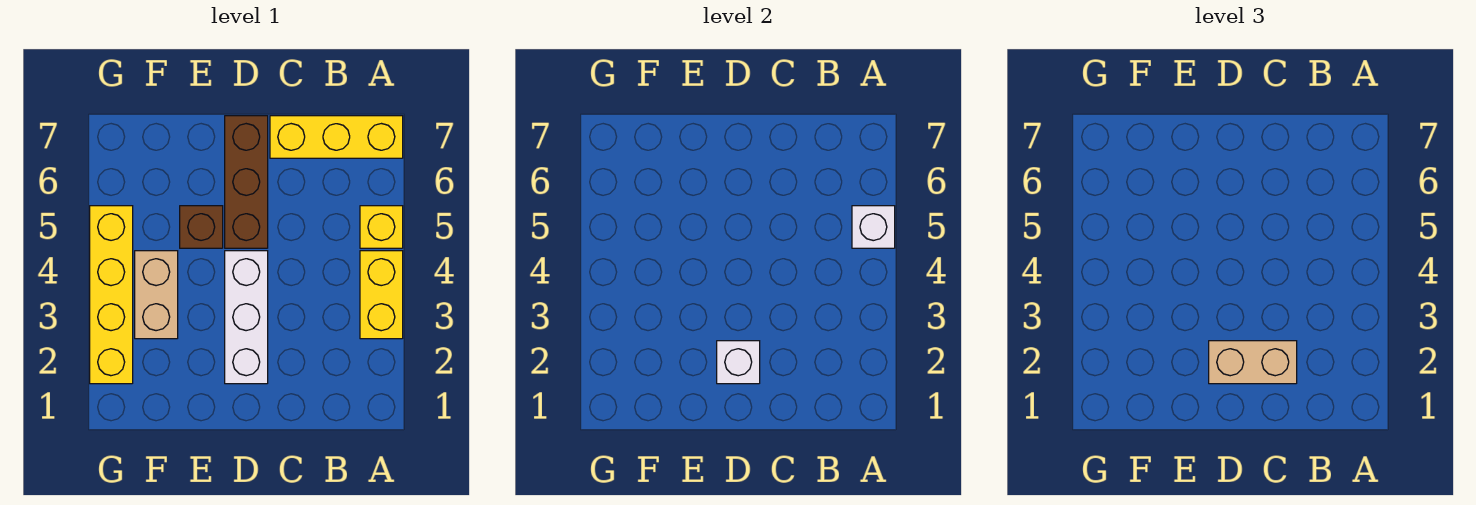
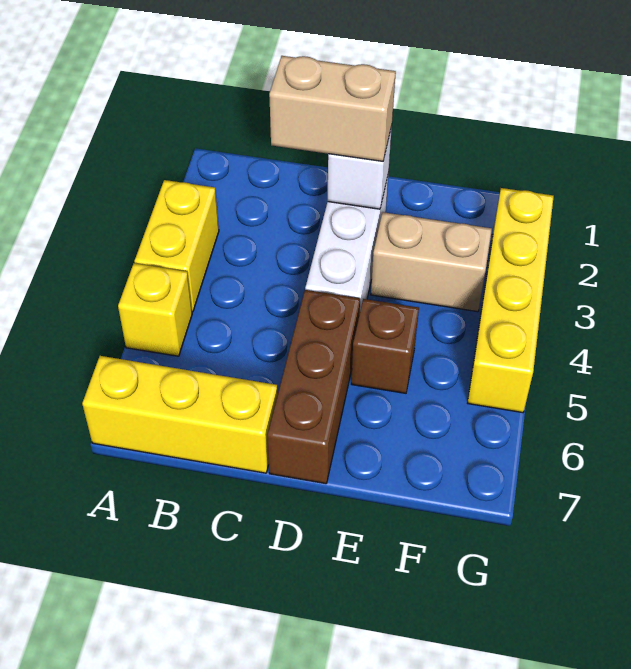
white brick A5 level 2 -> none
tan brick F3:F4 level 1 -> tan brick E3:F3 level 1

